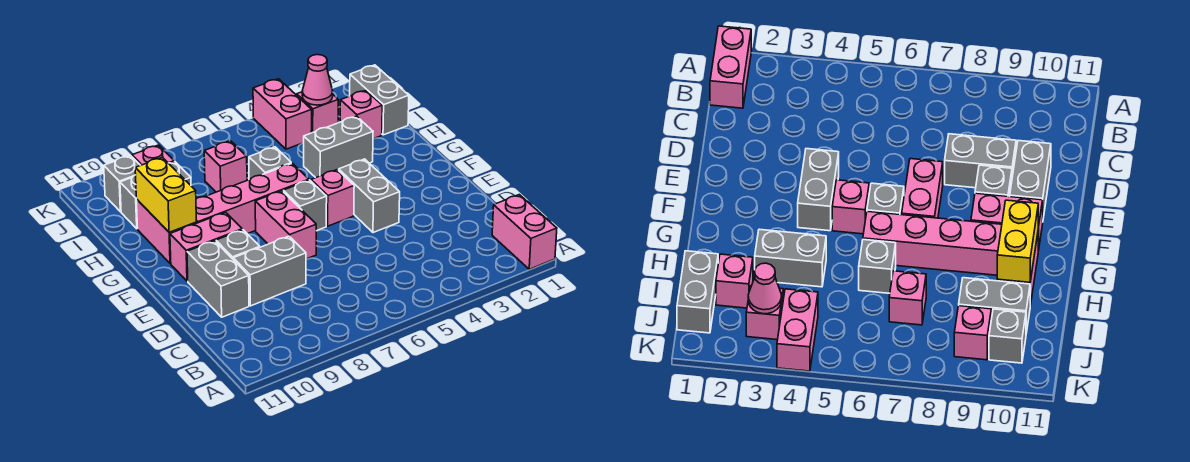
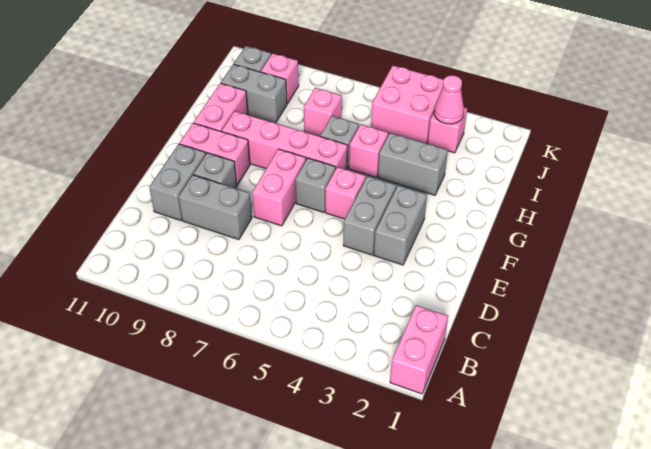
yellow brick G10:H10 level 2 -> none
grey brick I1:J1 level 1 -> grey brick E3:F3 level 1
pink brick I2 level 1 -> pink brick H5 level 1
pink brick J4:K4 level 1 -> pink brick J4:K5 level 1

